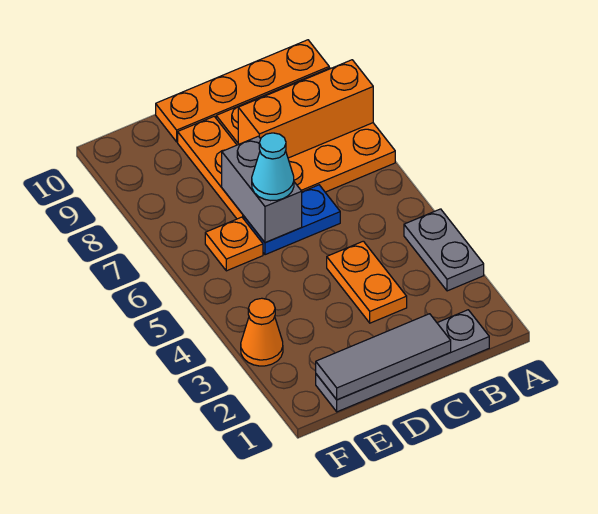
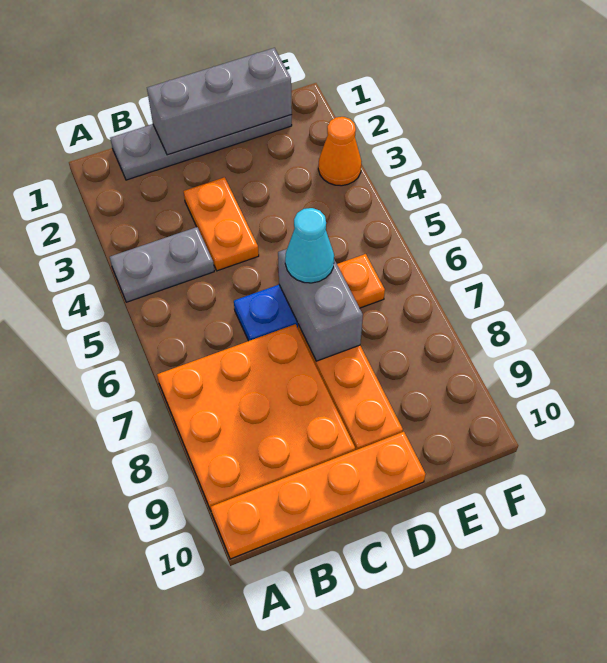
grey plate A3:A4 level 1 -> grey plate A4:B4 level 1
orange brick A8:C8 level 2 -> none
grey tile C1:E1 level 2 -> grey brick C1:E1 level 2

